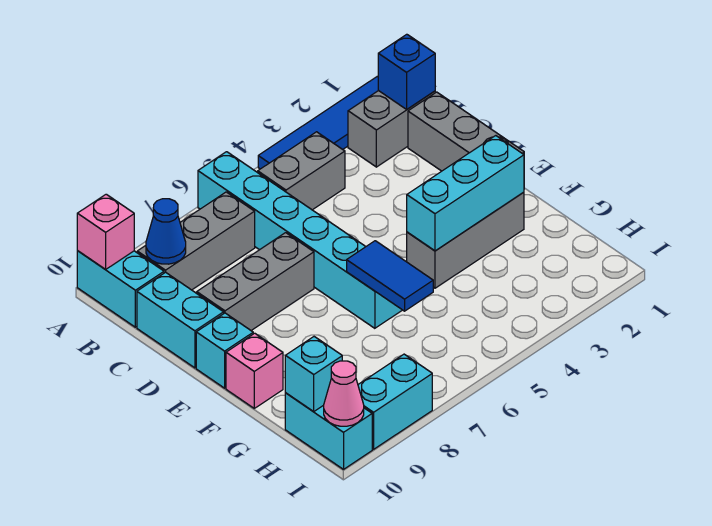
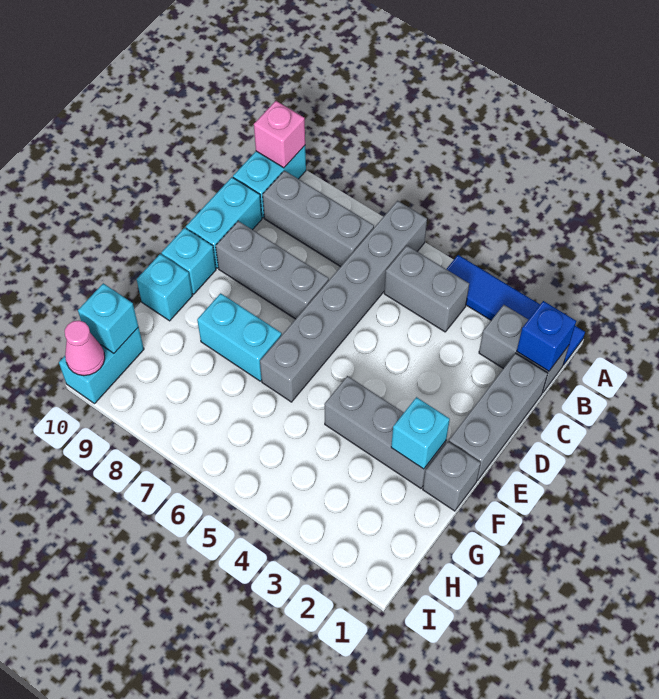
cyan brick A6:F6 level 1 -> grey brick A6:F6 level 1
blue cone B9 level 2 -> none
none -> grey brick F1 level 1
cyan brick F2:F4 level 2 -> cyan brick F2 level 2
blue tile F6:G6 level 2 -> none
pink brick F10 level 1 -> cyan brick F10 level 1
cyan brick I8:I9 level 1 -> cyan brick F7:F8 level 1

